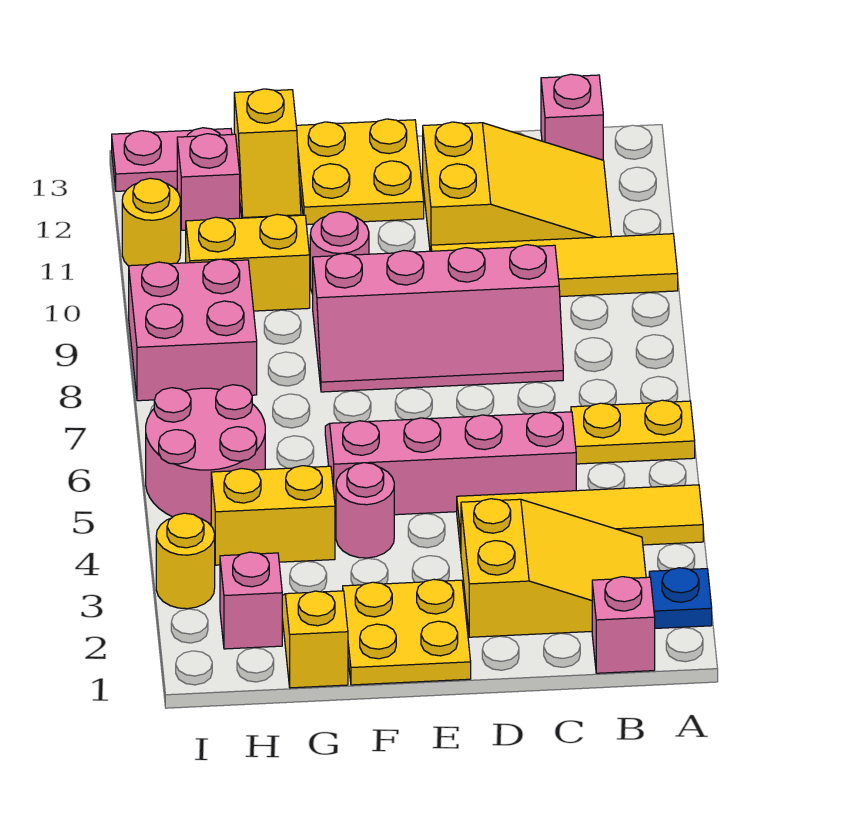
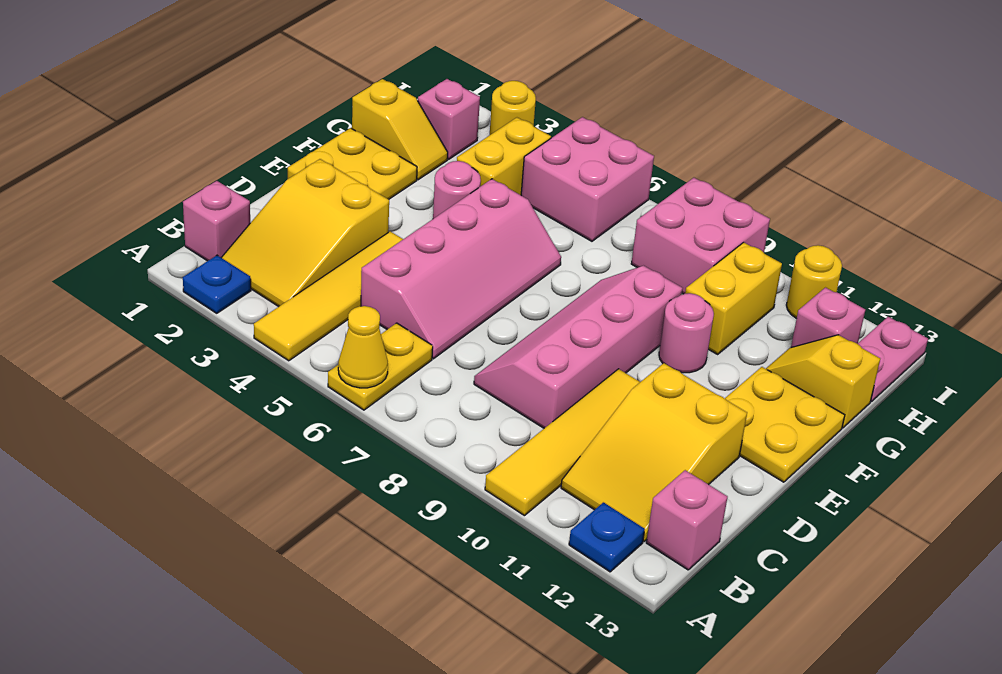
none -> yellow cone A6 level 2
none -> blue plate A12 level 1
pink round brick H5:I6 level 1 -> pink brick H5:I6 level 1

